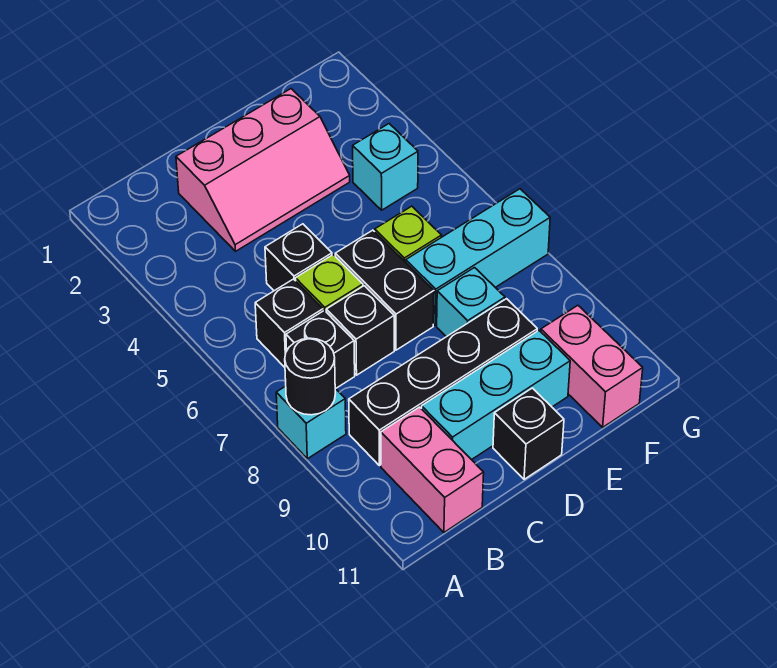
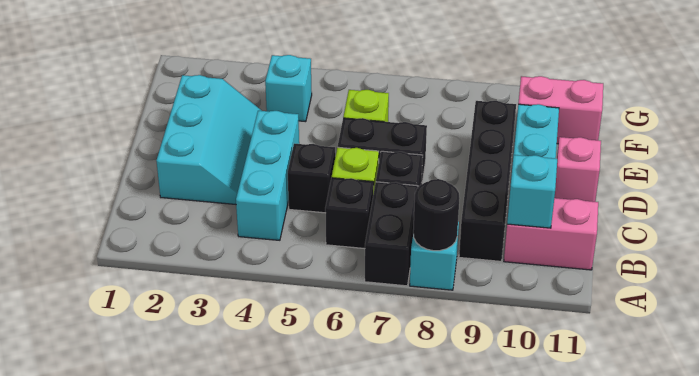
black brick B7 level 1 -> black brick A7:B7 level 1
pink slope C2:E3 level 1 top 2 -> cyan slope C2:E3 level 1 top 2
black brick D11 level 1 -> pink brick D11 level 1
cyan brick E7:G7 level 1 -> cyan brick B4:D4 level 1
cyan brick E8 level 1 -> cyan brick B10 level 2

